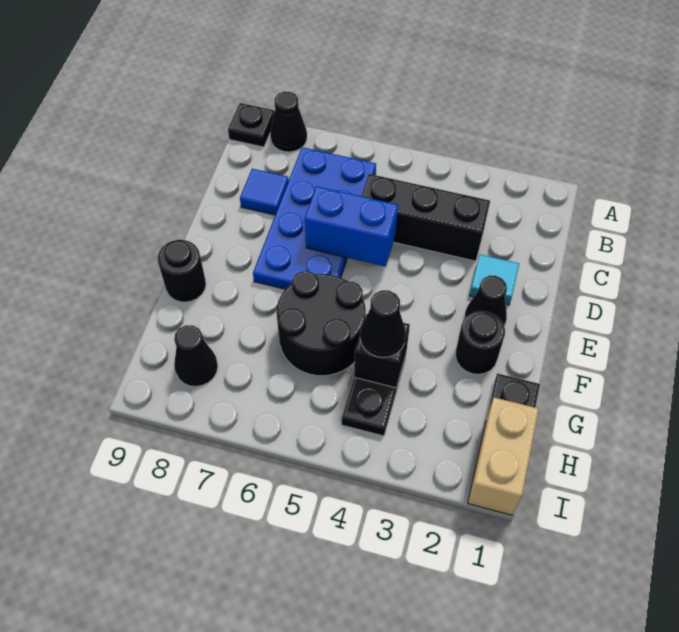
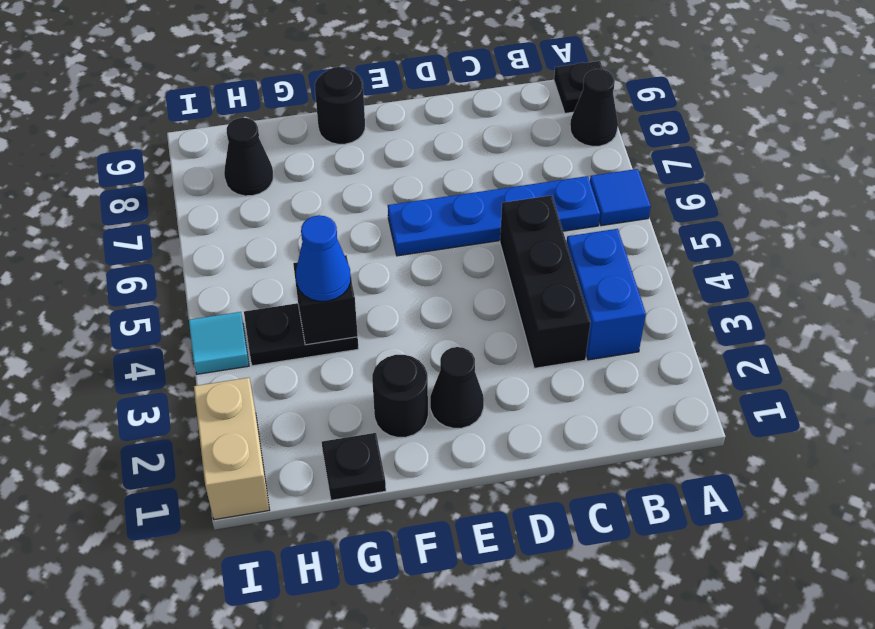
blue plate B6:E7 level 1 -> blue plate B6:E6 level 1
blue tile C8 level 1 -> blue tile A6 level 1
cyan tile D2 level 1 -> cyan tile I4 level 1
blue brick D5:D6 level 2 -> blue brick B3:B4 level 1
black round brick F5:G6 level 1 -> none
black cone G4 level 3 -> blue cone G4 level 3
tan brick H1:I1 level 1 -> tan brick I1:I2 level 1

